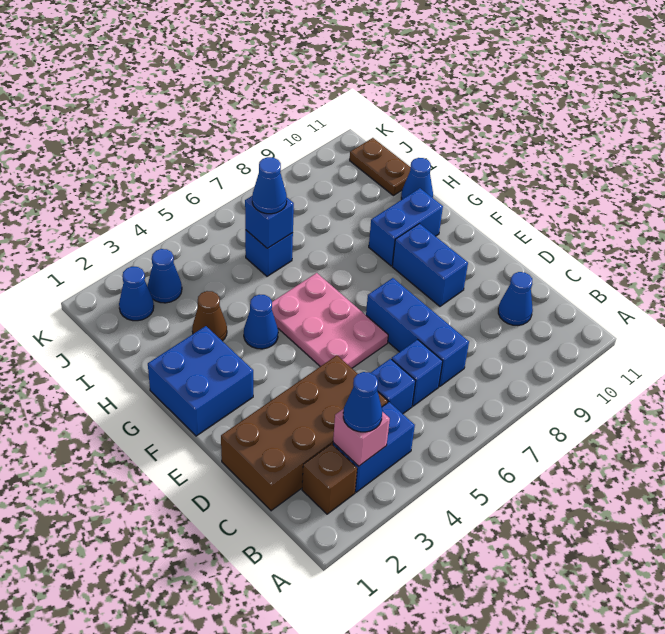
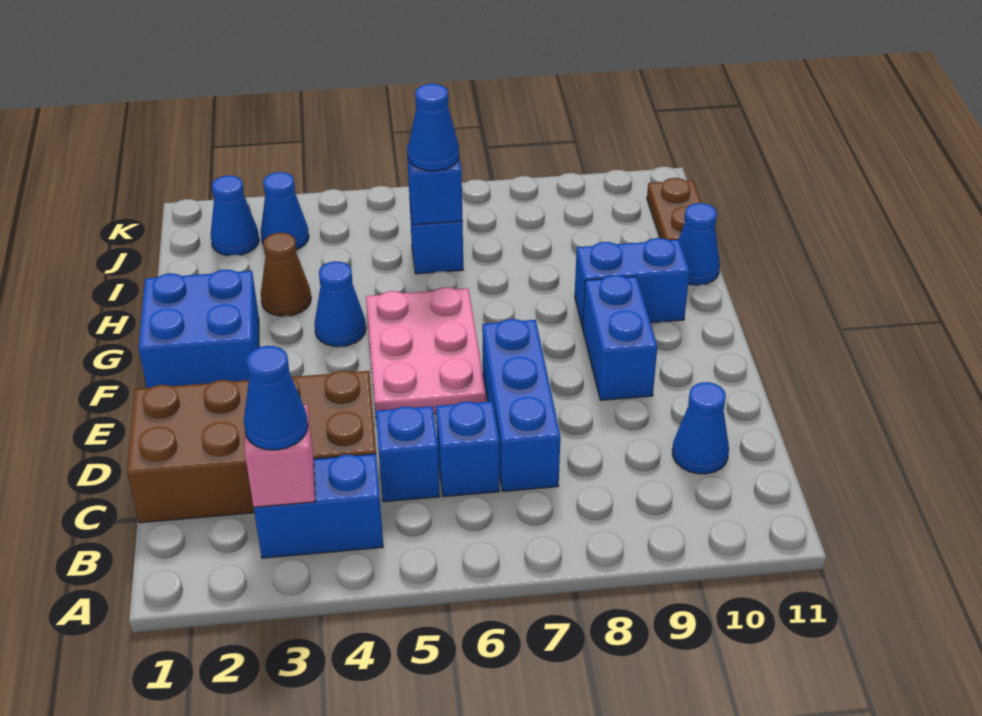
brown brick B2 level 1 -> none

